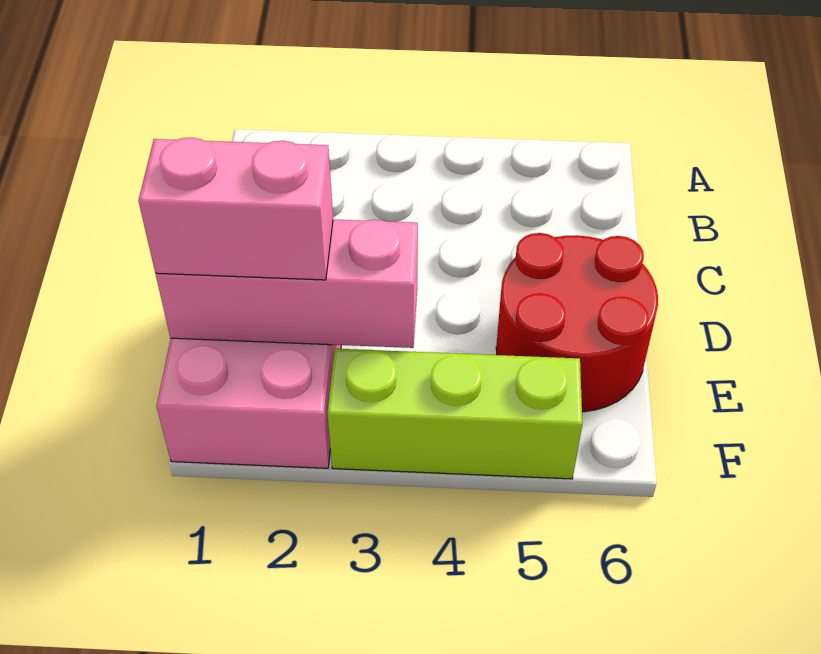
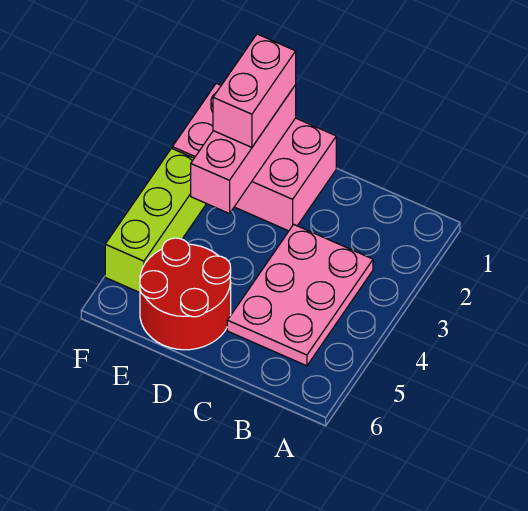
none -> pink plate B3:C5 level 1

